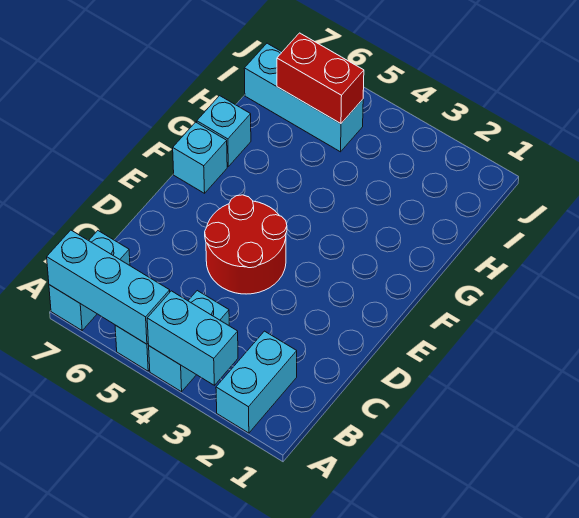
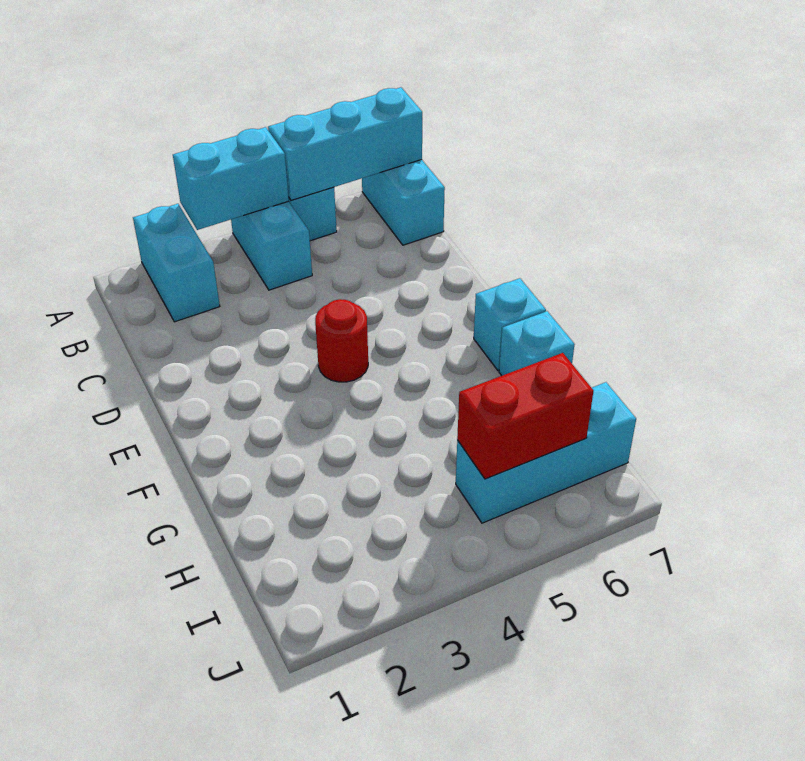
red round brick D4:E5 level 1 -> red round brick E4 level 1

